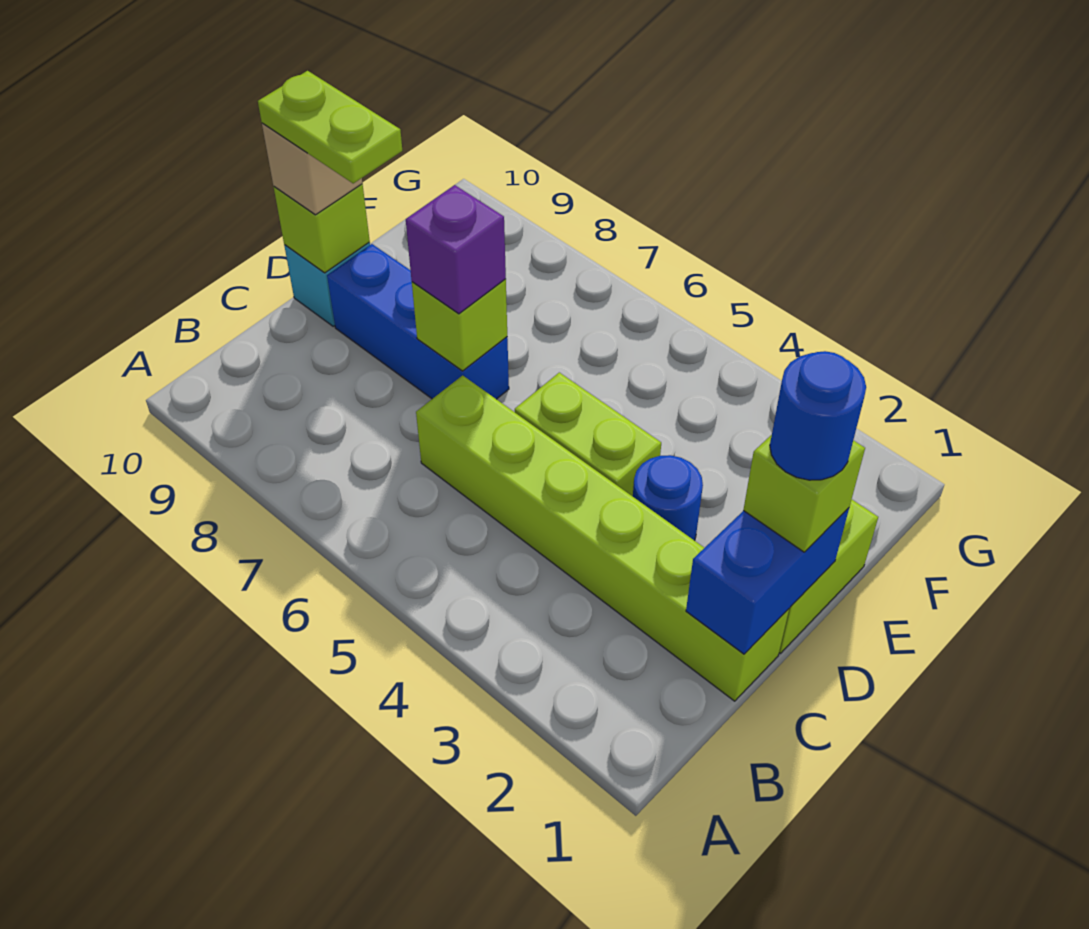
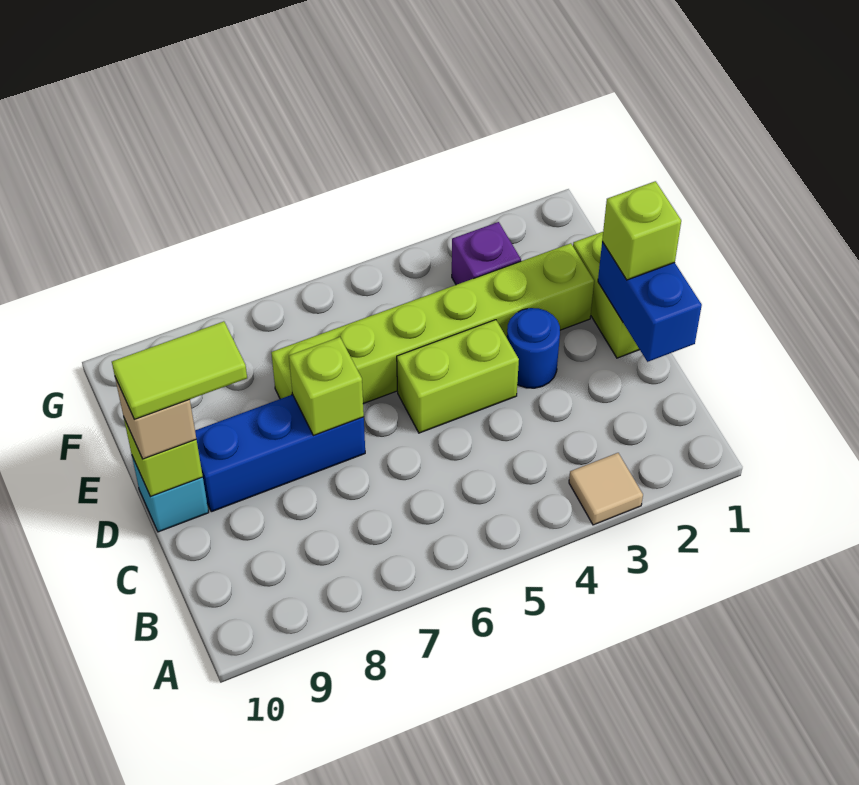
none -> tan tile A3 level 1
lime brick C1:C6 level 1 -> lime brick E2:E7 level 1
blue round brick D1 level 4 -> none
purple brick D7 level 3 -> purple brick F3 level 1
lime plate D9:D10 level 4 -> lime tile D9:D10 level 4

